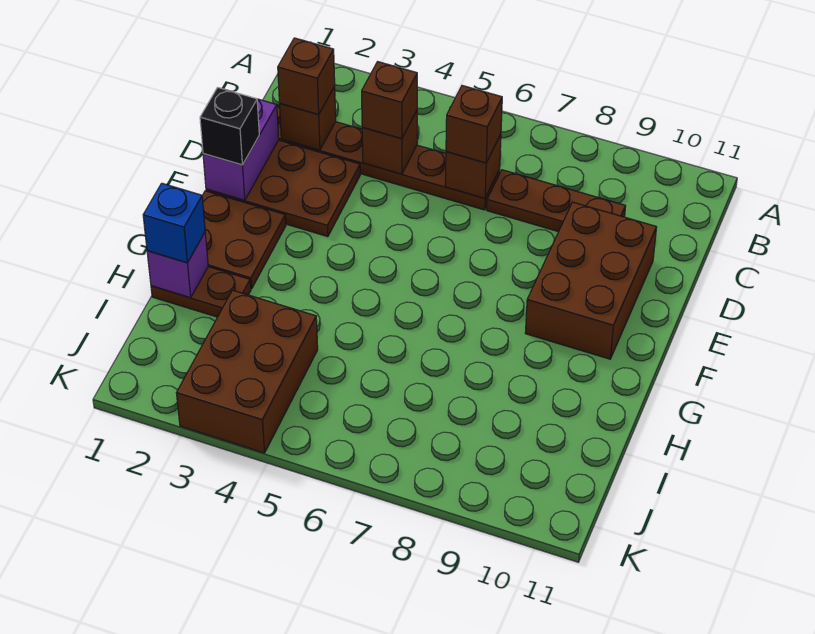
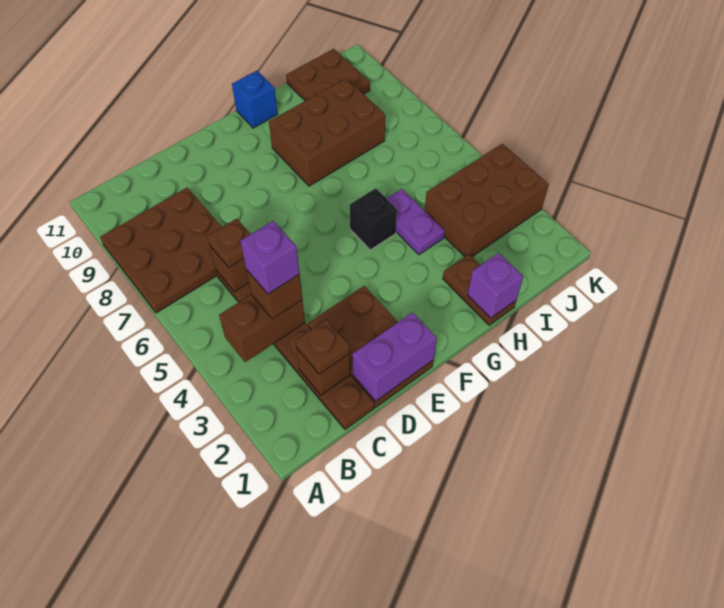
brown brick C2 level 3 -> brown plate C2 level 3
brown brick C4 level 2 -> brown brick B4:C4 level 2
none -> purple brick C4 level 4
brown brick C6 level 3 -> brown plate C6 level 3
brown plate C7:C9 level 1 -> brown plate A7:C9 level 1
brown brick D9:F10 level 1 -> brown brick G8:I9 level 1
black brick E1 level 3 -> black brick G5 level 1
brown plate F1:G2 level 1 -> brown plate I10:J11 level 1
blue brick H1 level 3 -> blue brick G11 level 1
none -> purple plate H4:H5 level 1

